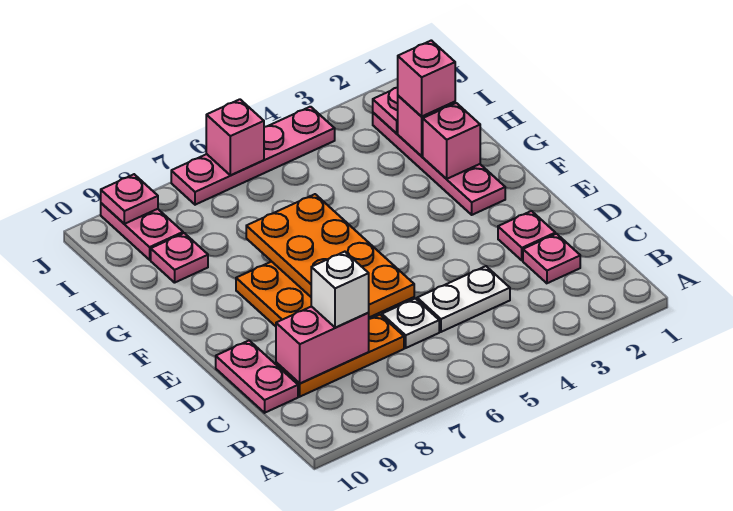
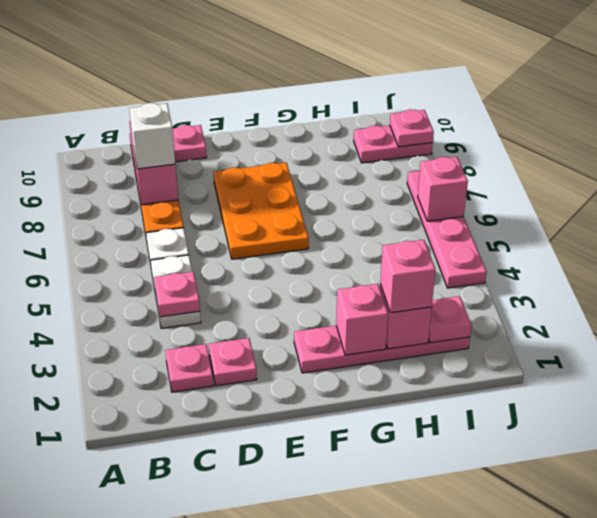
orange plate D6:G7 level 2 -> none
pink plate H9 level 1 -> pink plate C4 level 2

